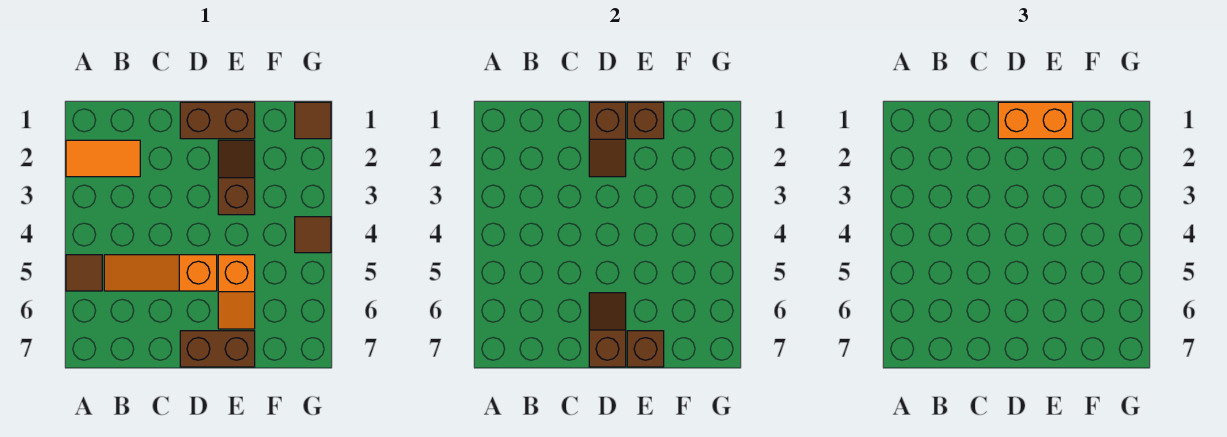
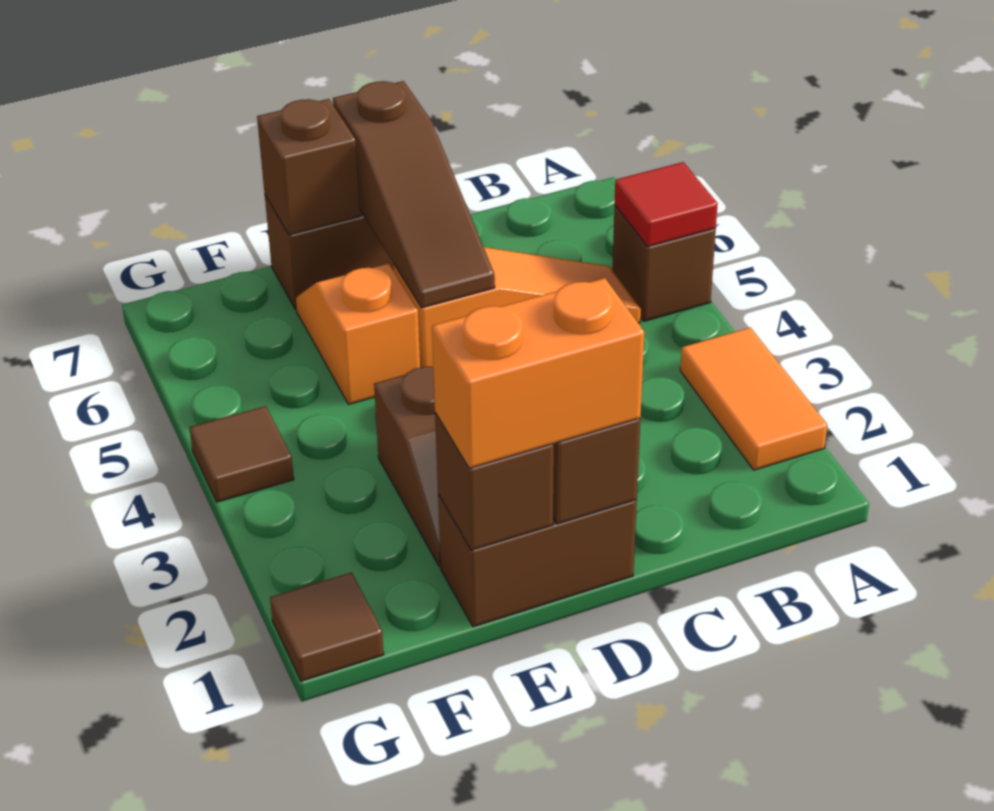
orange tile A2:B2 level 1 -> orange tile A2:A3 level 1
brown tile A5 level 1 -> brown brick A5 level 1
none -> red tile A5 level 2
brown slope D6:D7 level 2 top 7 -> brown slope D5:D7 level 2 top 7

